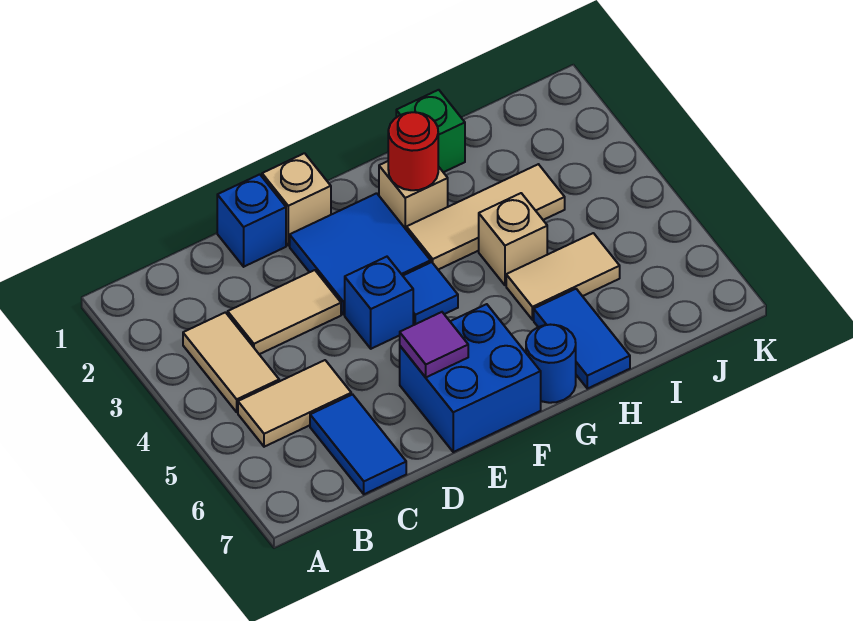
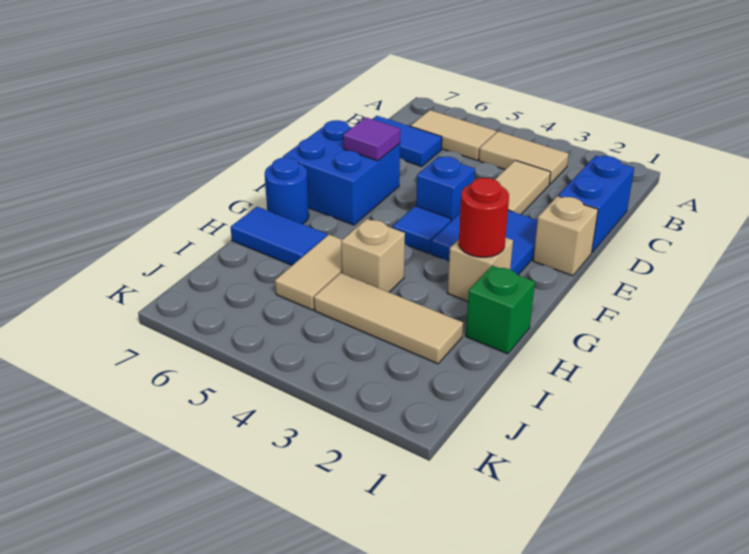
tan tile B5:C5 level 1 -> tan tile B5:B6 level 1
blue brick D1 level 1 -> blue brick C1:D1 level 1
tan tile G3:I3 level 1 -> tan tile I2:I4 level 1

